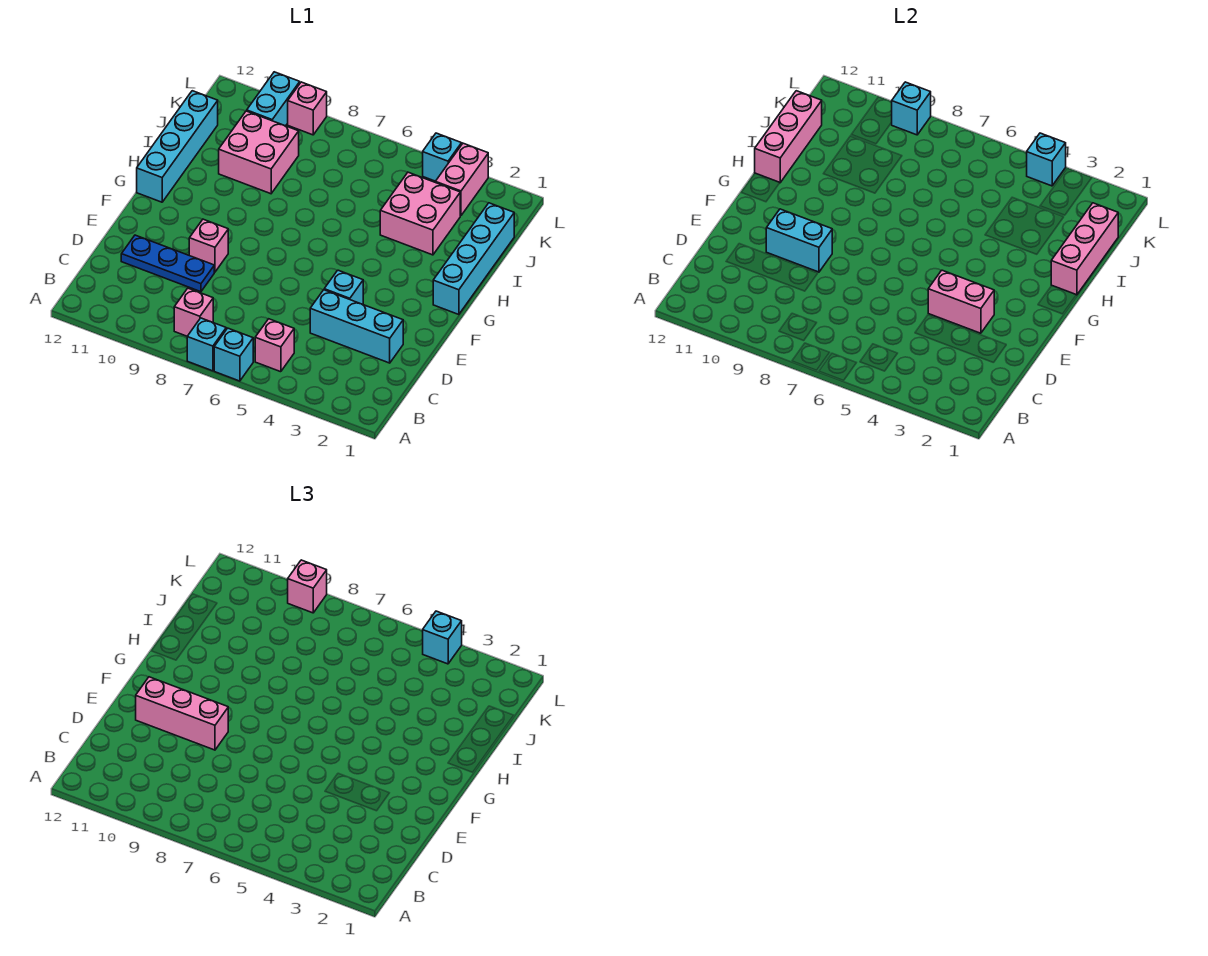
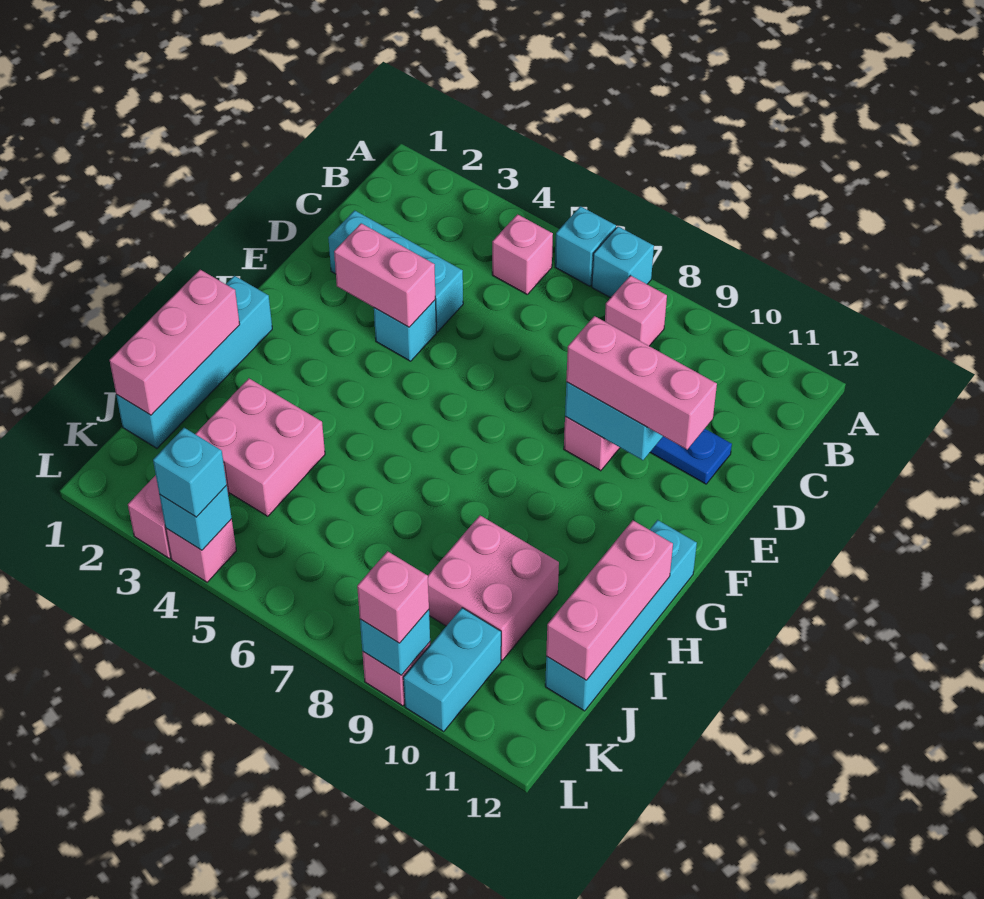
cyan brick L4 level 1 -> pink brick L4 level 1

